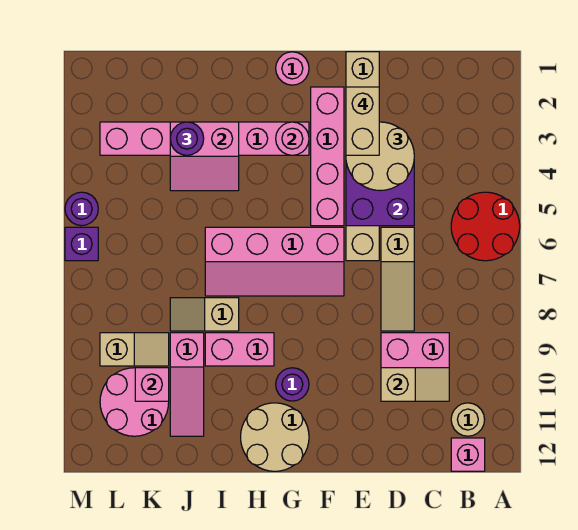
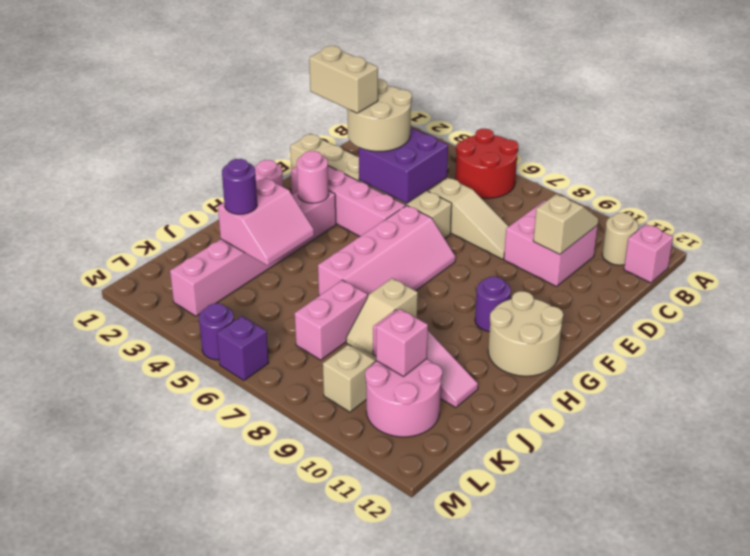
pink brick H9:I9 level 1 -> pink brick J7:K7 level 1

